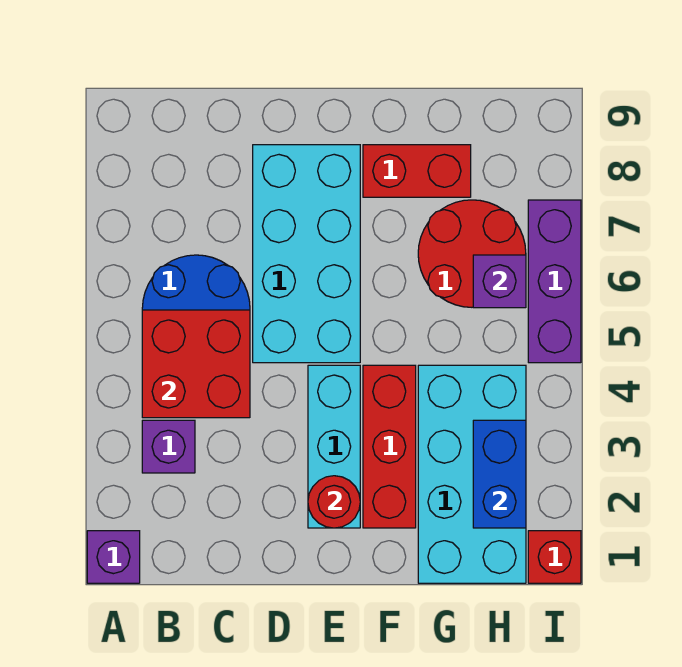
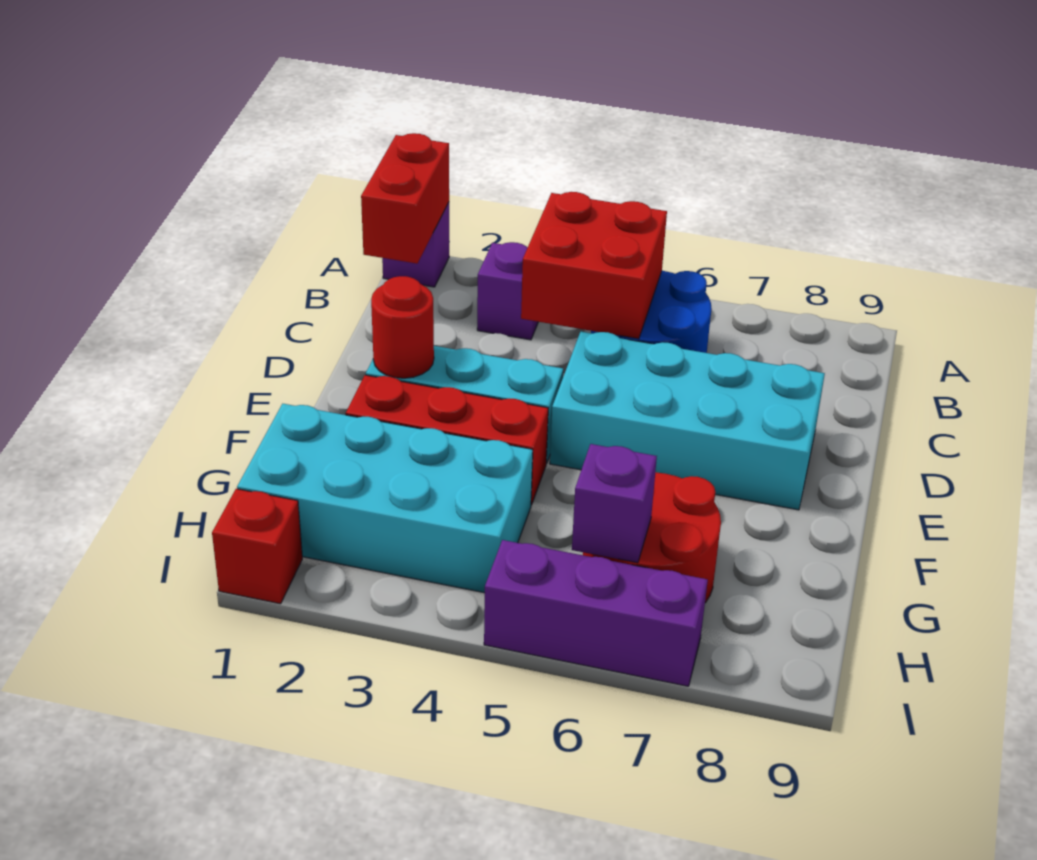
red brick F8:G8 level 1 -> red brick A1:B1 level 2
blue brick H2:H3 level 2 -> none

